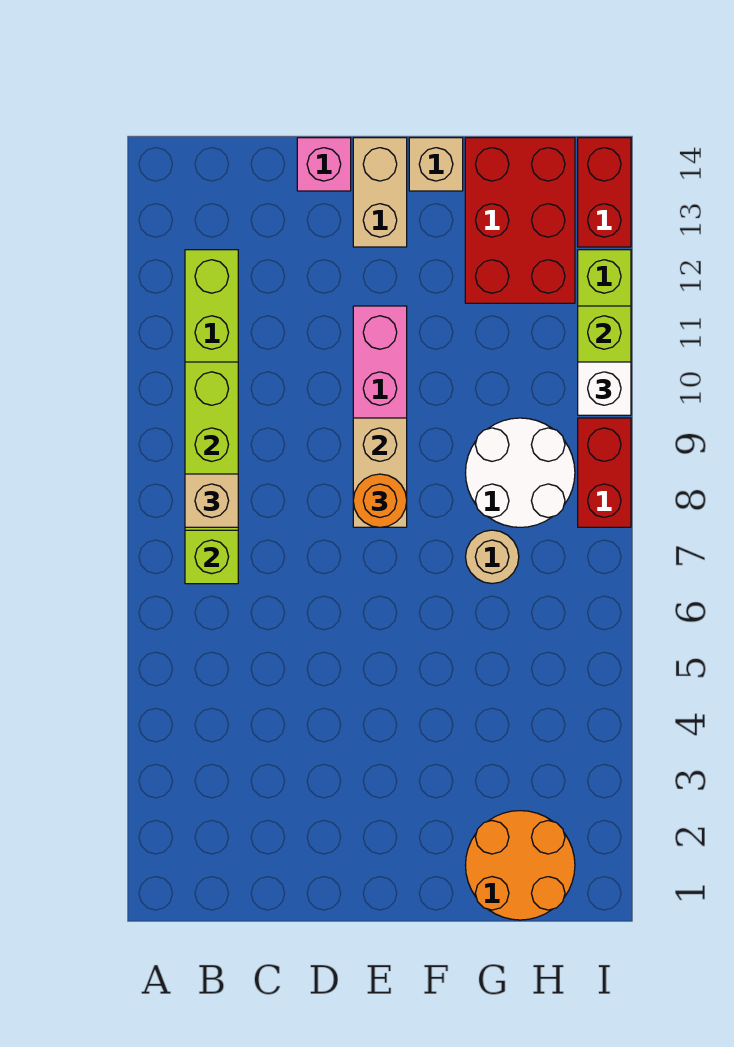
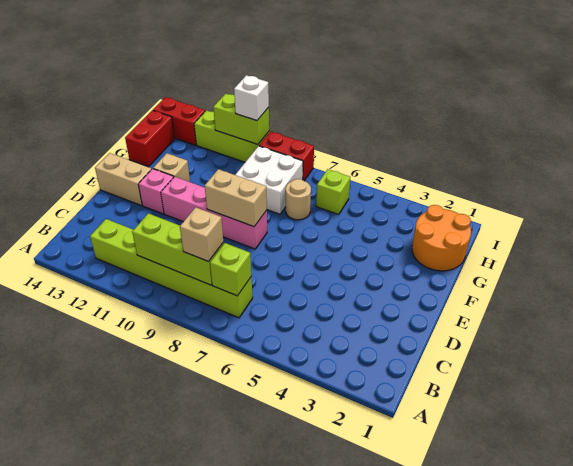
pink brick D14 level 1 -> pink brick E12 level 1
orange round brick E8 level 3 -> none
tan brick F14 level 1 -> tan brick F12 level 1
white round brick G8:H9 level 1 -> white brick G8:H9 level 1
red brick G12:H14 level 1 -> red brick G14:H14 level 1
none -> lime brick H6 level 1

